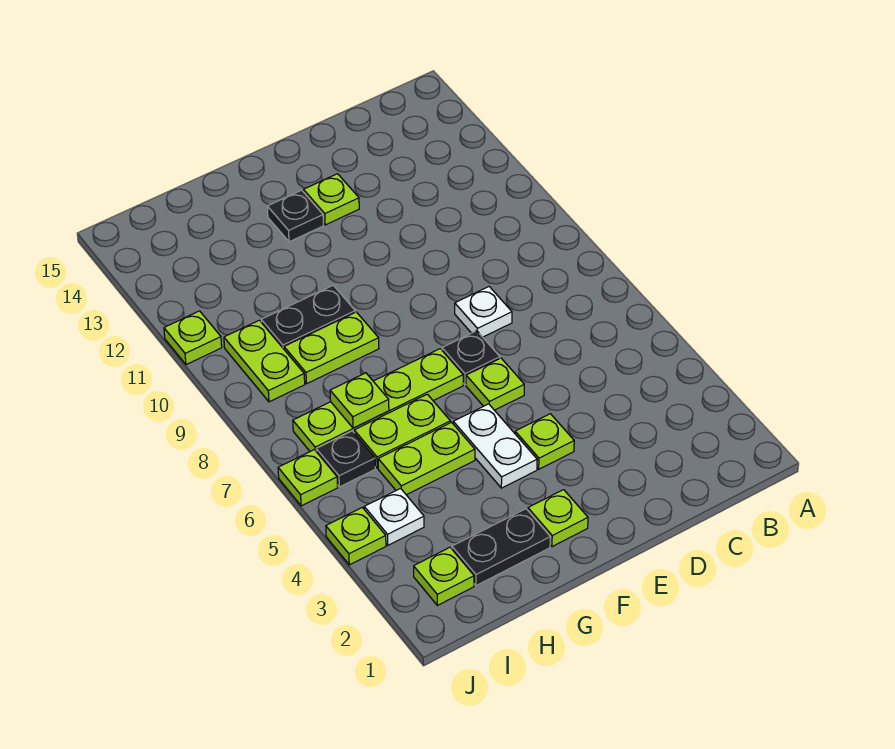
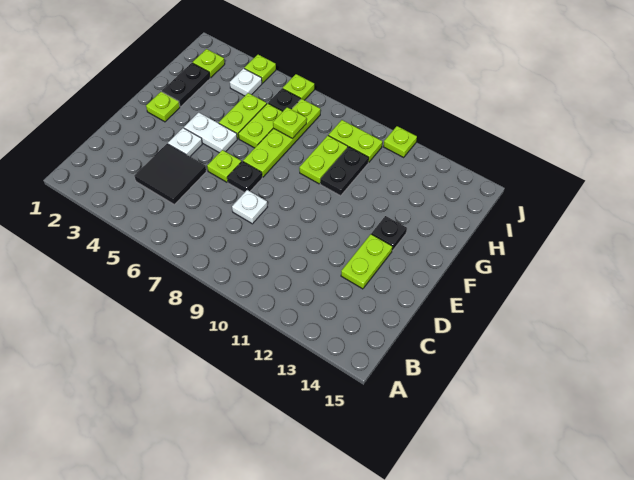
none -> black tile C4:D5 level 1
lime plate E4 level 1 -> white plate E4 level 1
lime plate E13 level 1 -> lime plate D13:E13 level 1

